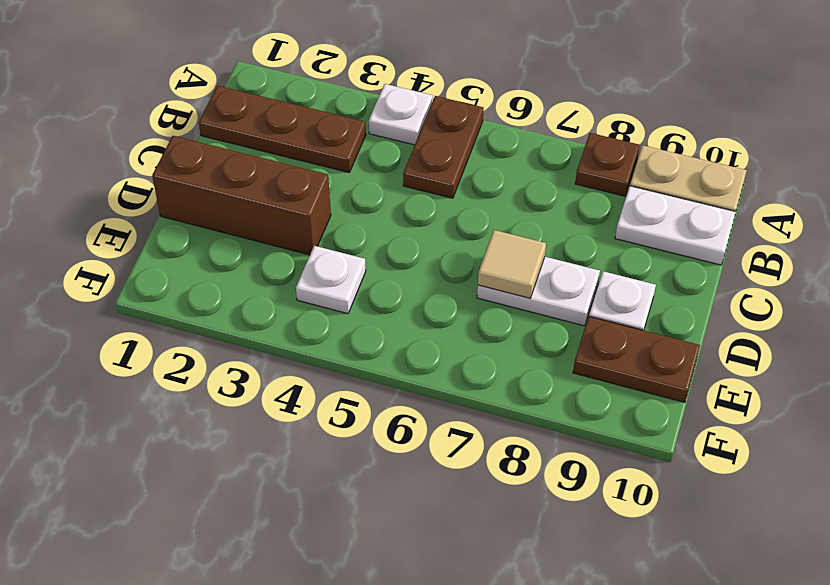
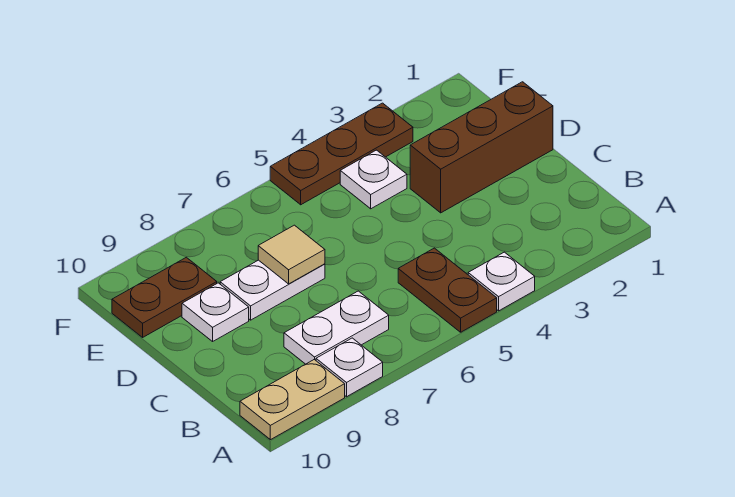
brown plate A8 level 1 -> white plate A8 level 1
brown plate B1:B3 level 1 -> brown plate F3:F5 level 1
white plate B9:B10 level 1 -> white plate B7:B8 level 1

